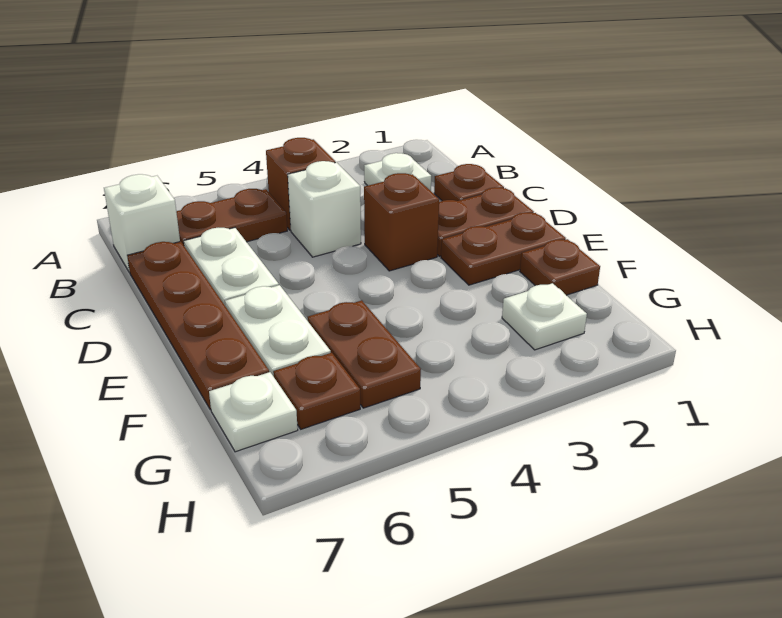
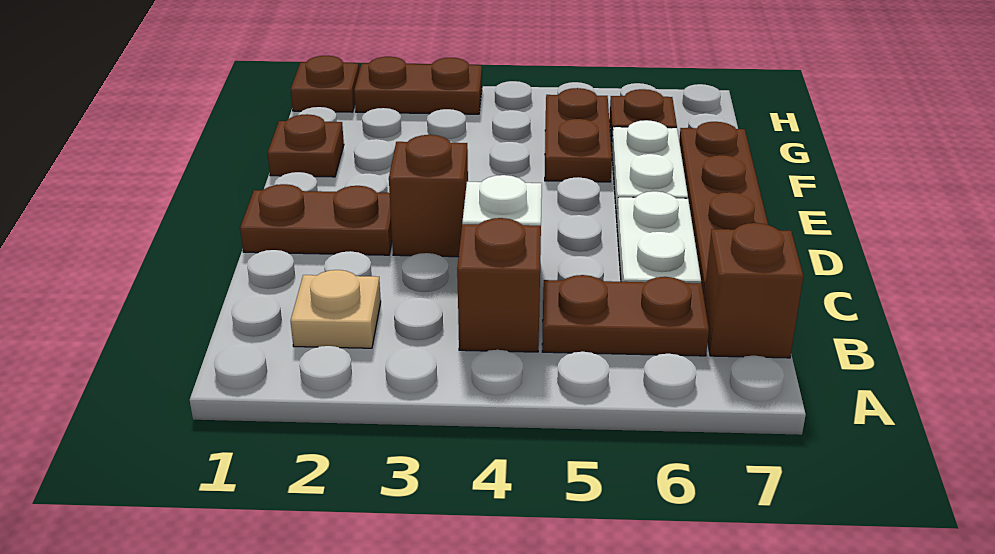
white plate B2 level 1 -> tan plate B2 level 1
white brick B7 level 1 -> brown brick B7 level 1
brown plate C1 level 1 -> brown plate H1 level 1
brown plate E1:E2 level 1 -> brown plate H2:H3 level 1
white plate G2 level 1 -> none
white plate G7 level 1 -> none

